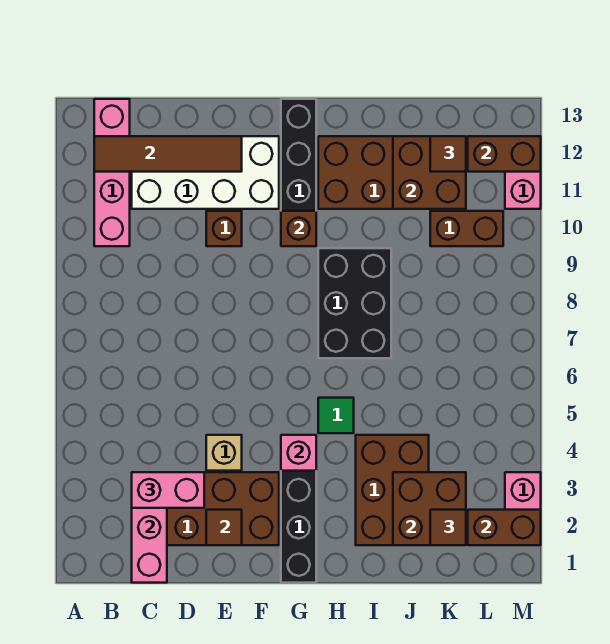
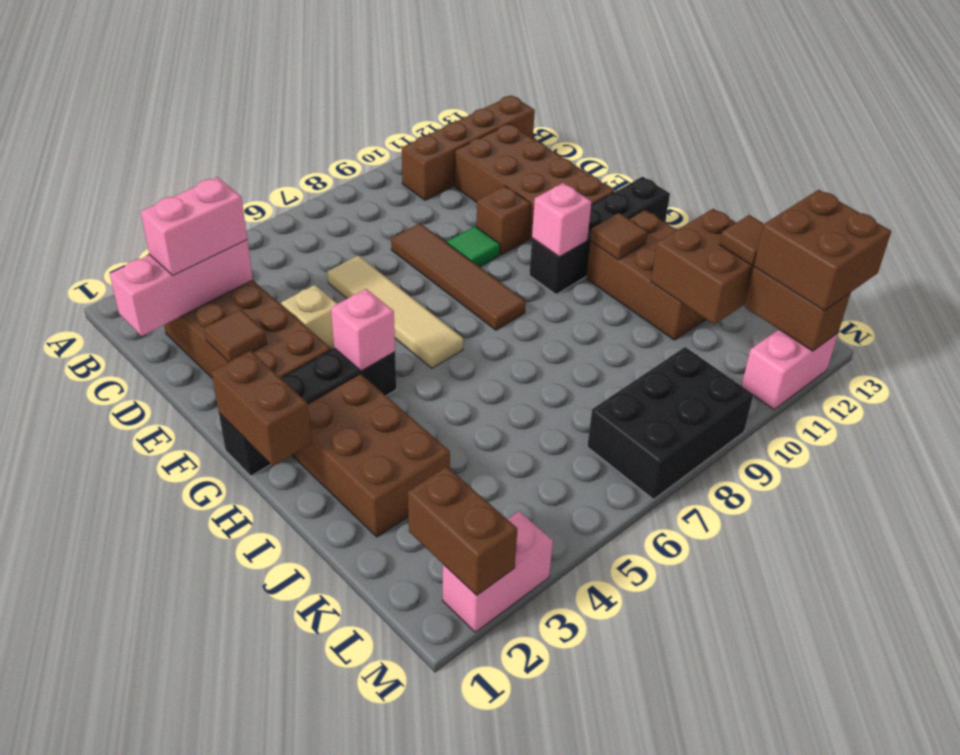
pink brick B10:B13 level 1 -> brown brick B10:B13 level 1
brown tile B12:E12 level 2 -> brown tile D8:G8 level 1
pink brick C3:D3 level 3 -> pink brick C2:C3 level 3
white brick C11:F12 level 1 -> brown brick C11:F12 level 1
none -> tan tile D6:G6 level 1
brown brick G10 level 2 -> pink brick G10 level 2
green tile H5 level 1 -> green tile E9 level 1
black brick H7:I9 level 1 -> black brick L7:M9 level 1
brown brick I2:J4 level 1 -> brown brick H2:J3 level 1
brown brick J2:K3 level 2 -> brown brick L12:M13 level 3
brown tile K2 level 3 -> brown tile H11 level 2
brown brick K10:L10 level 1 -> brown brick G1:H1 level 2

